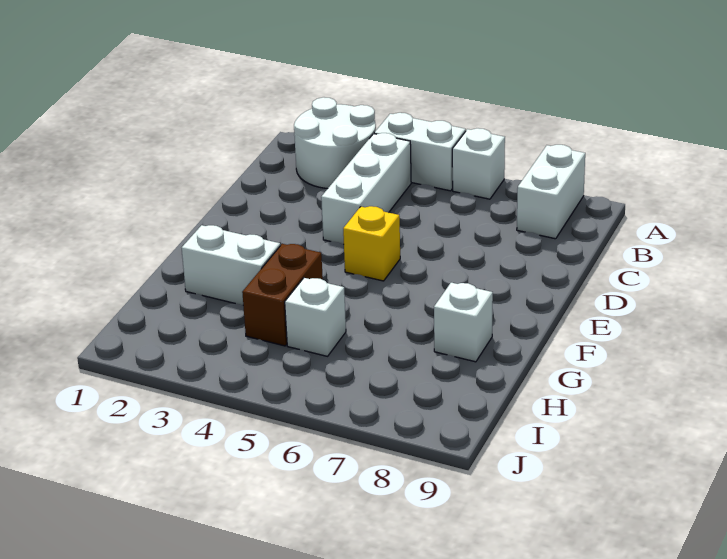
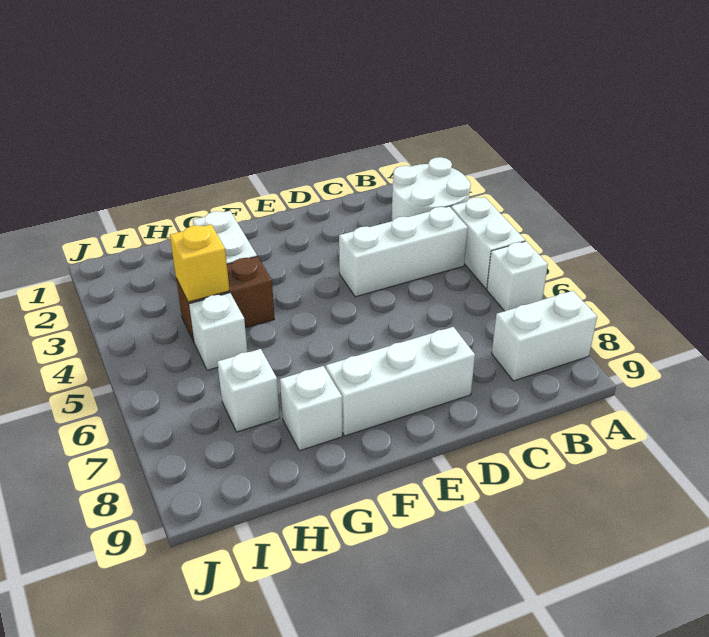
none -> white brick D8:F8 level 1
yellow brick E5 level 1 -> yellow brick H4 level 2
none -> white brick H7 level 1

